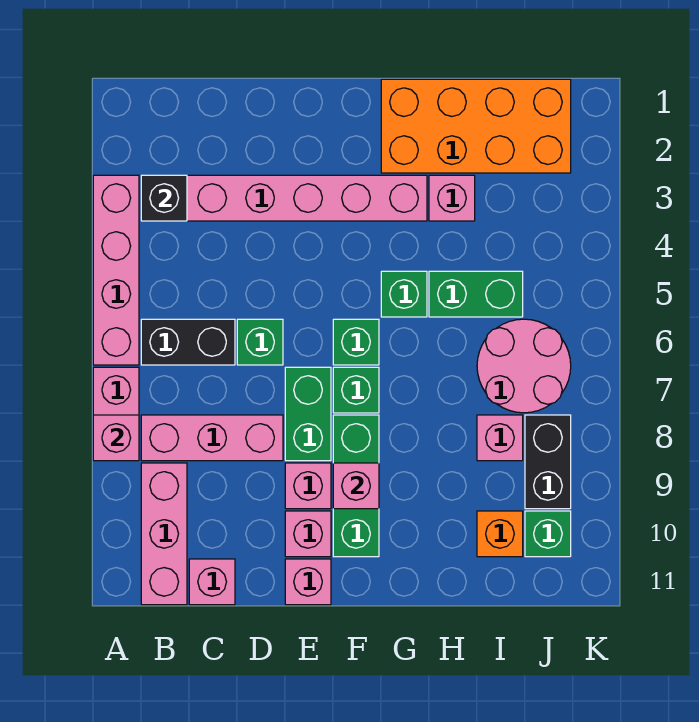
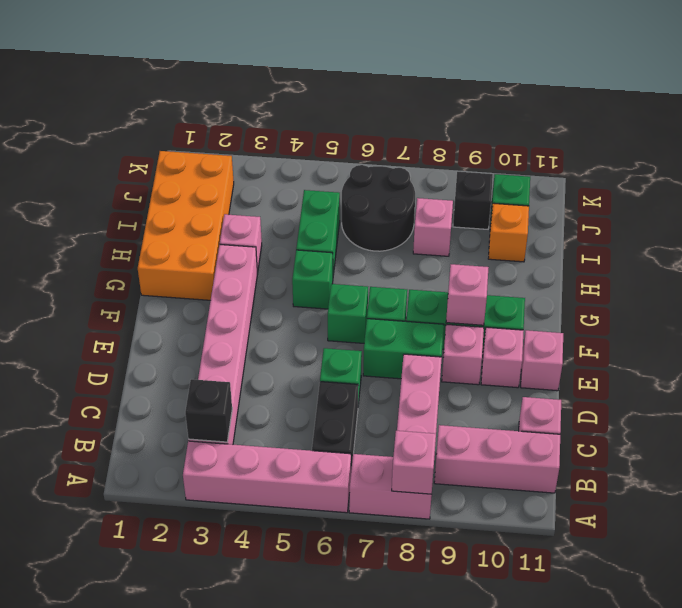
pink round brick I6:J7 level 1 -> black round brick I6:J7 level 1
black brick J8:J9 level 1 -> black brick J9 level 1

